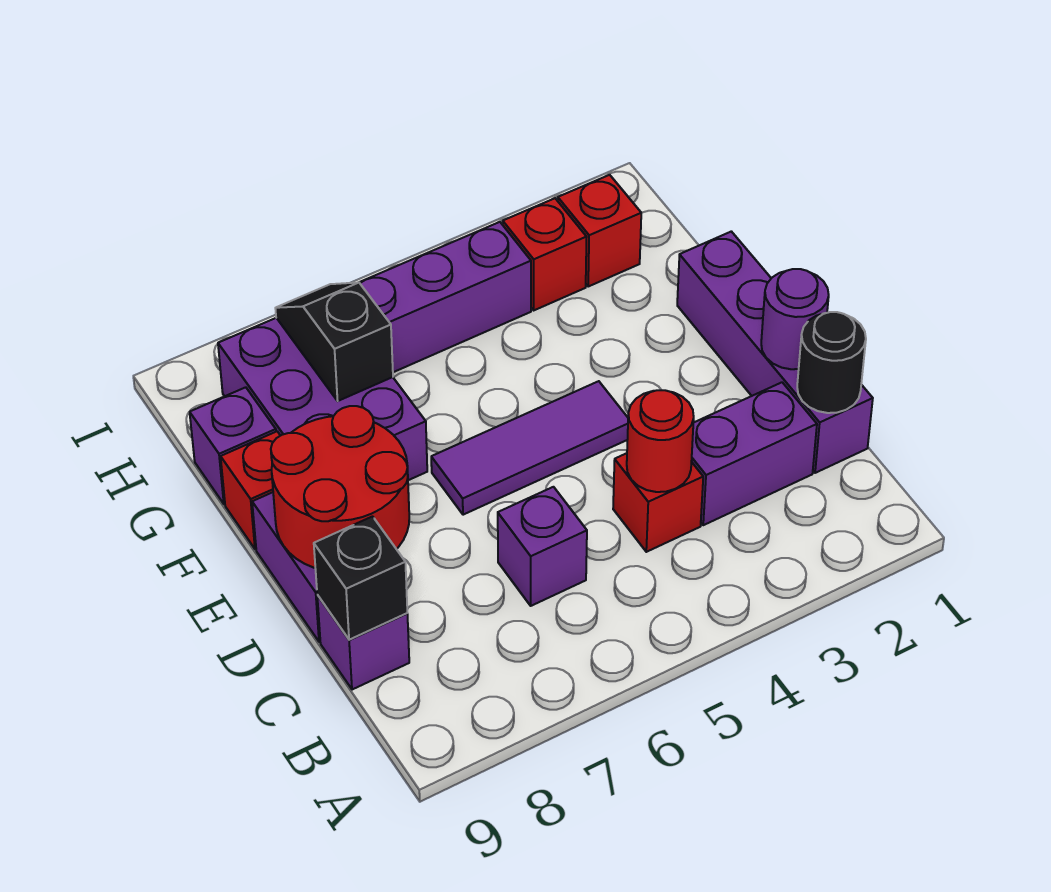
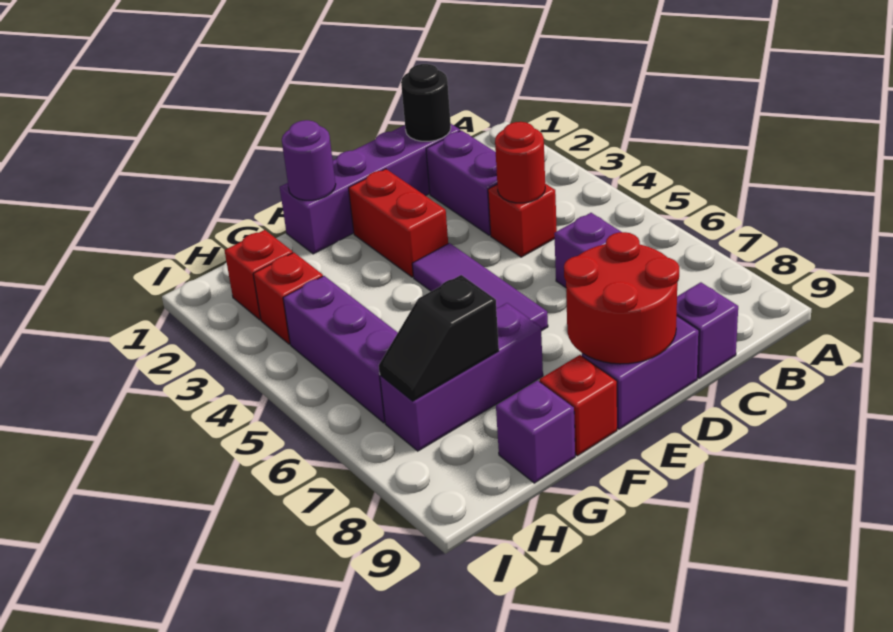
black brick C9 level 2 -> none
purple round brick D1 level 2 -> purple round brick F1 level 2
none -> red brick E2:E3 level 1
purple brick F7:H8 level 1 -> purple brick F7:H7 level 1

